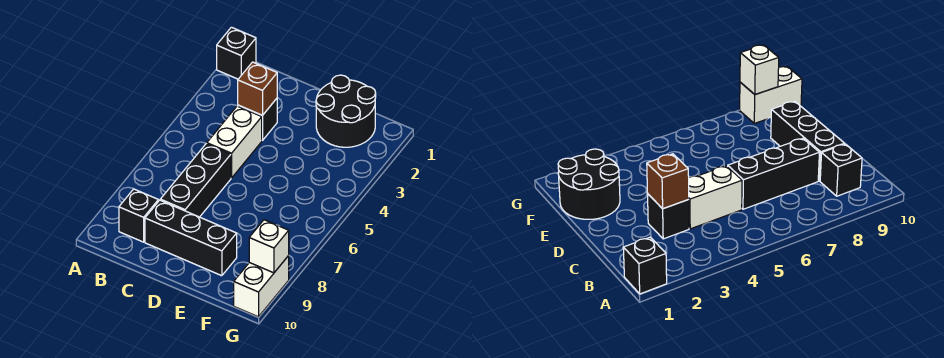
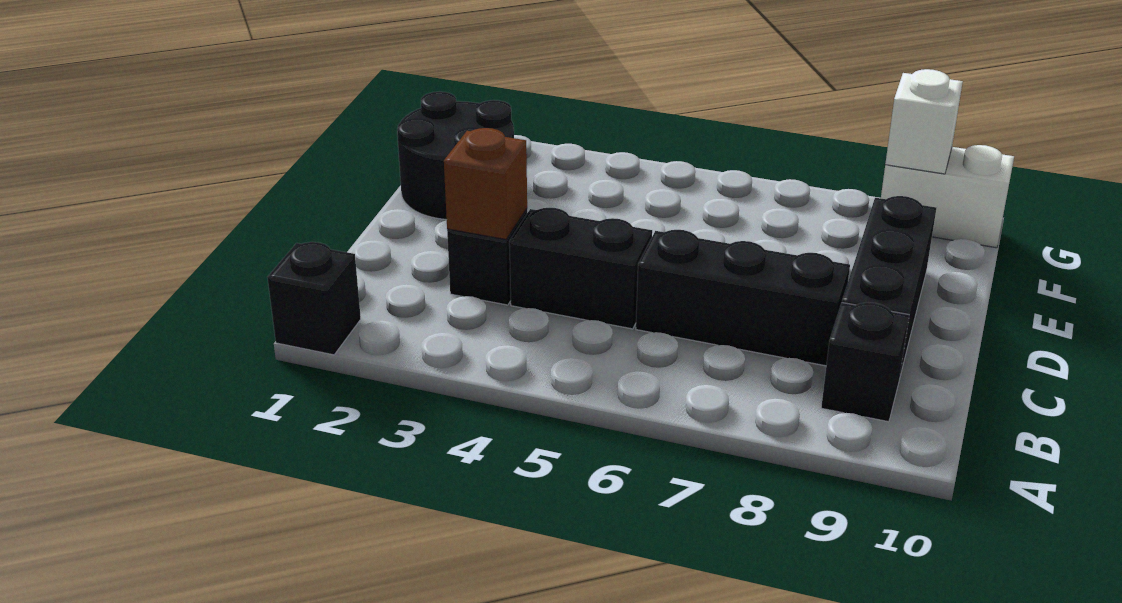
white brick C4:C5 level 1 -> black brick C4:C5 level 1

